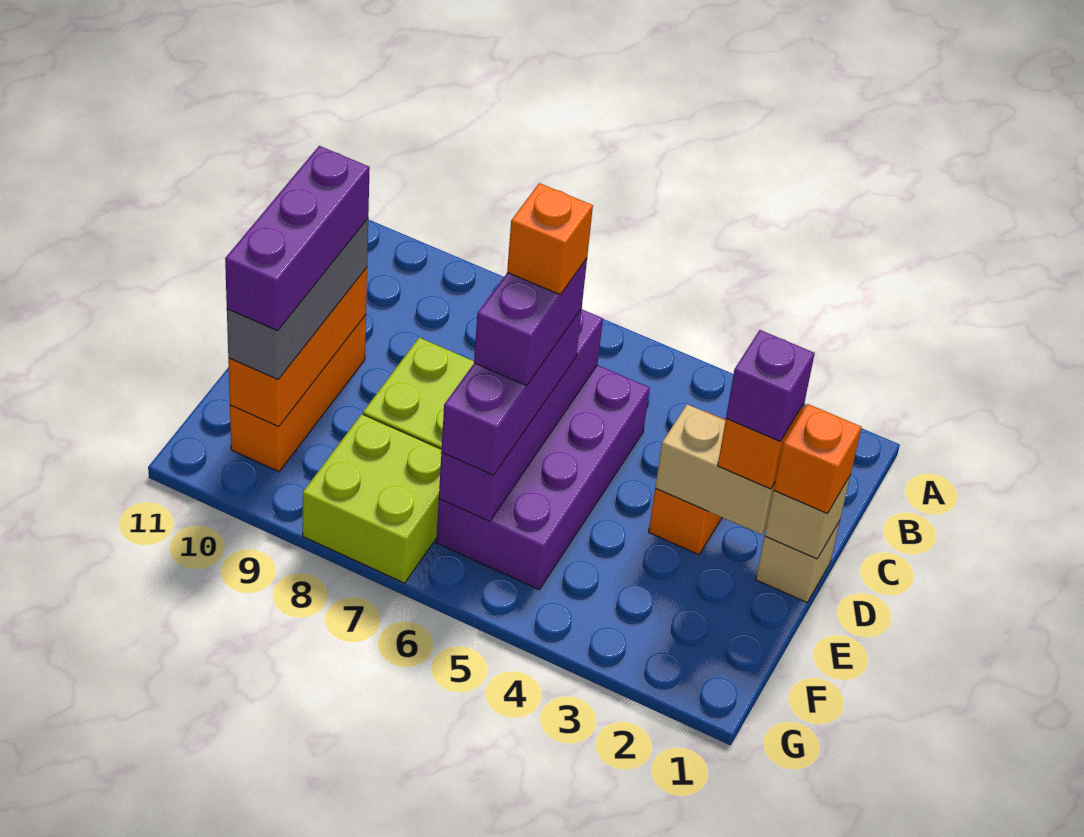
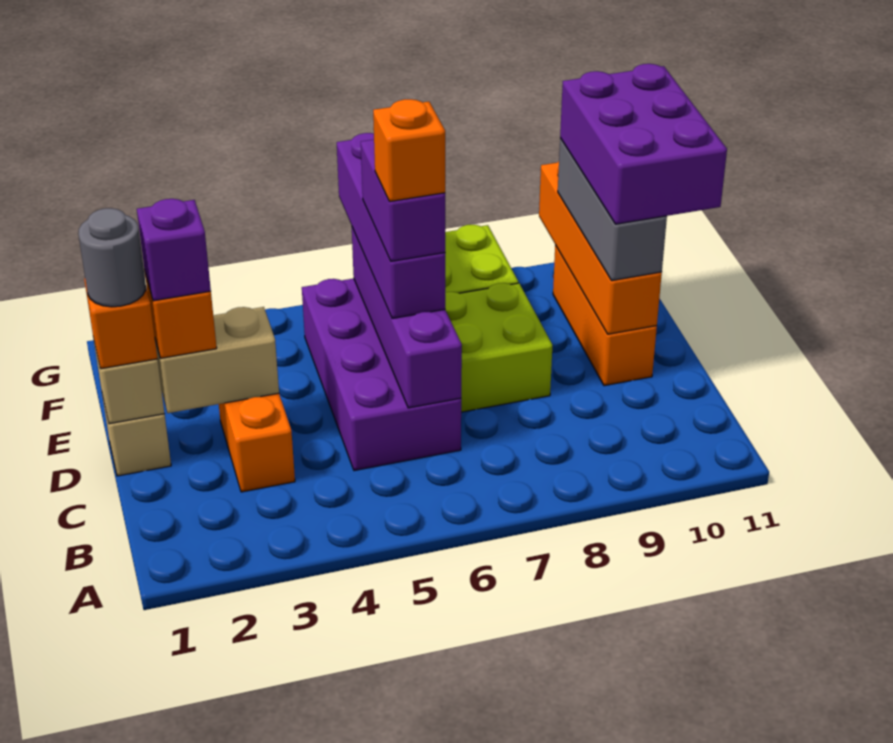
none -> grey round brick D1 level 4
purple brick D6:F6 level 3 -> purple brick D6:G6 level 3
orange brick D10:F10 level 2 -> orange brick D10:G10 level 2
purple brick D10:F10 level 4 -> purple brick D10:F11 level 4

